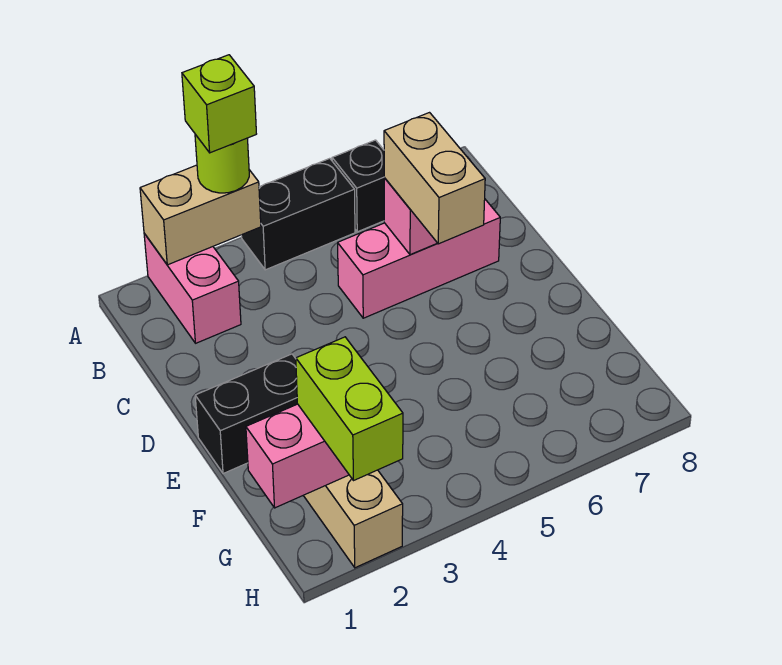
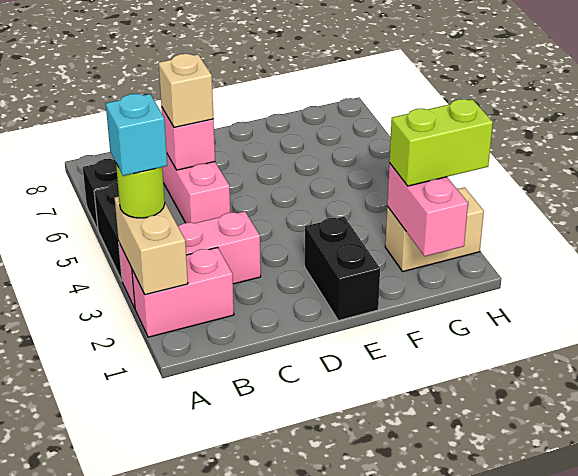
none -> pink brick A3:C3 level 1
lime brick A3 level 4 -> cyan brick A3 level 4
tan brick C6:D6 level 3 -> tan brick C6 level 3

